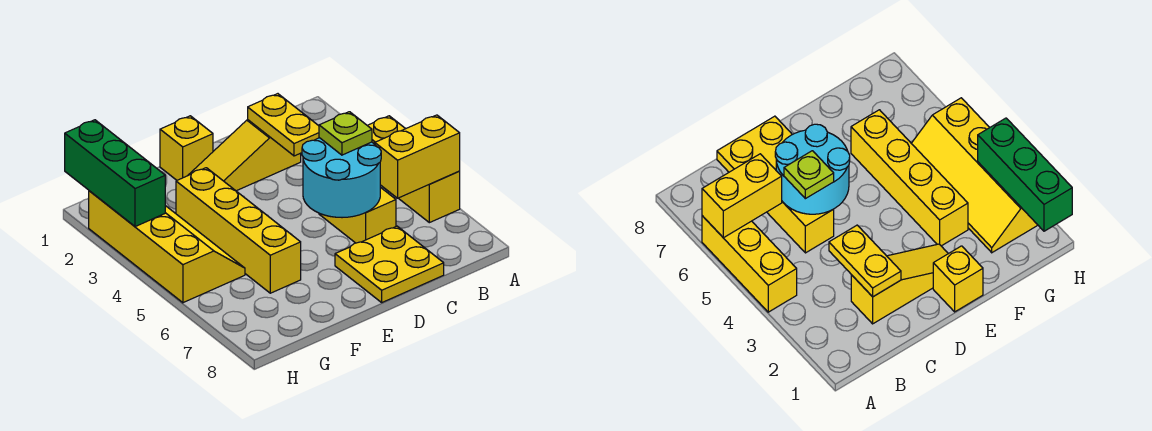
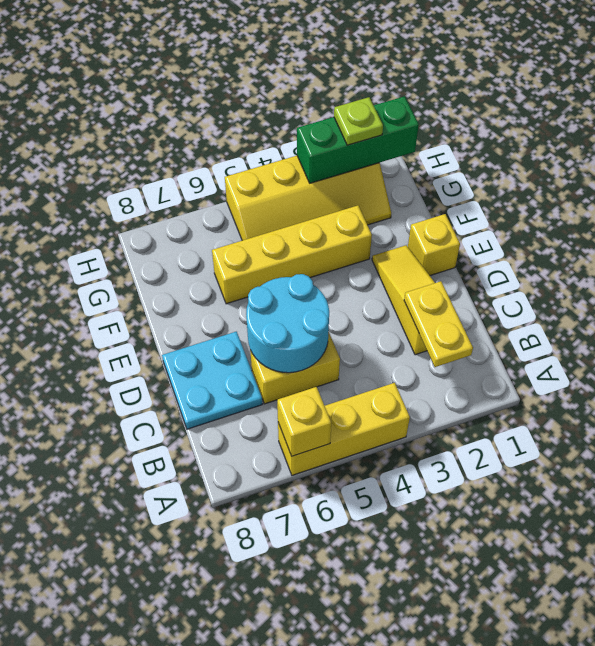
yellow brick A6:B6 level 2 -> yellow brick A6 level 2
yellow plate C2:C3 level 2 -> yellow plate B2:C2 level 2
lime plate C5 level 3 -> lime plate H2 level 3
yellow plate C7:D8 level 1 -> cyan plate C7:D8 level 1

